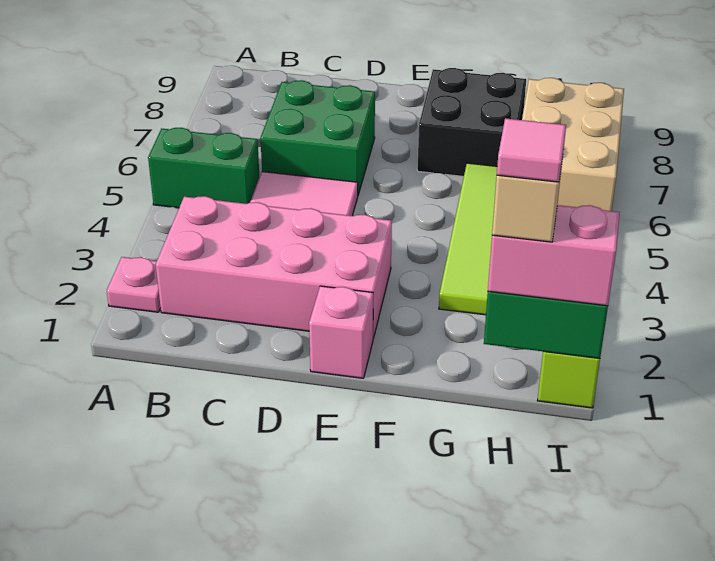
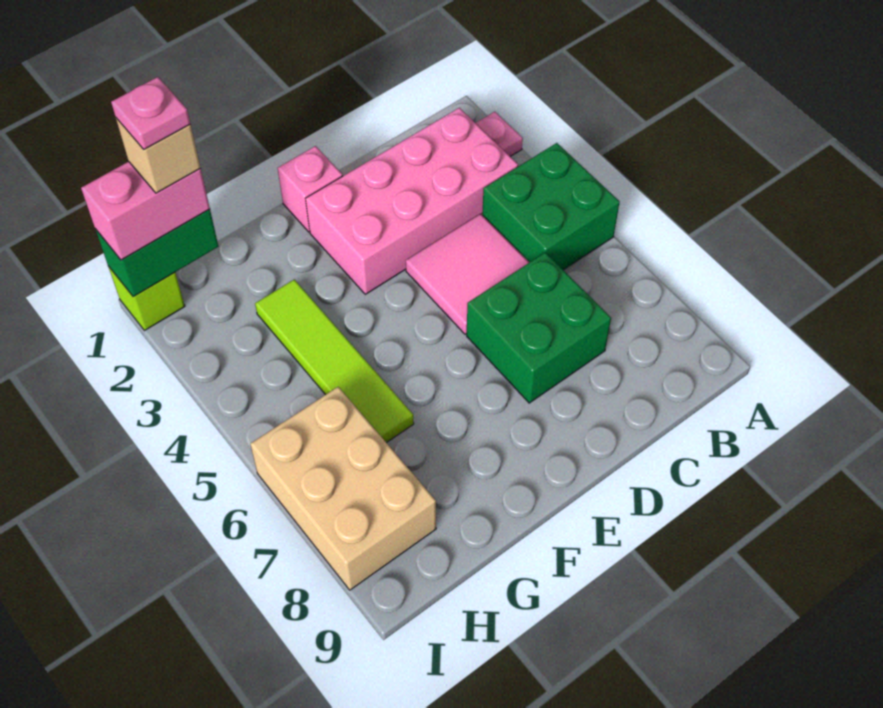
green brick A5:B5 level 1 -> green brick A4:B5 level 1
black brick F7:G8 level 1 -> none
pink tile H1 level 5 -> pink plate H1 level 5

